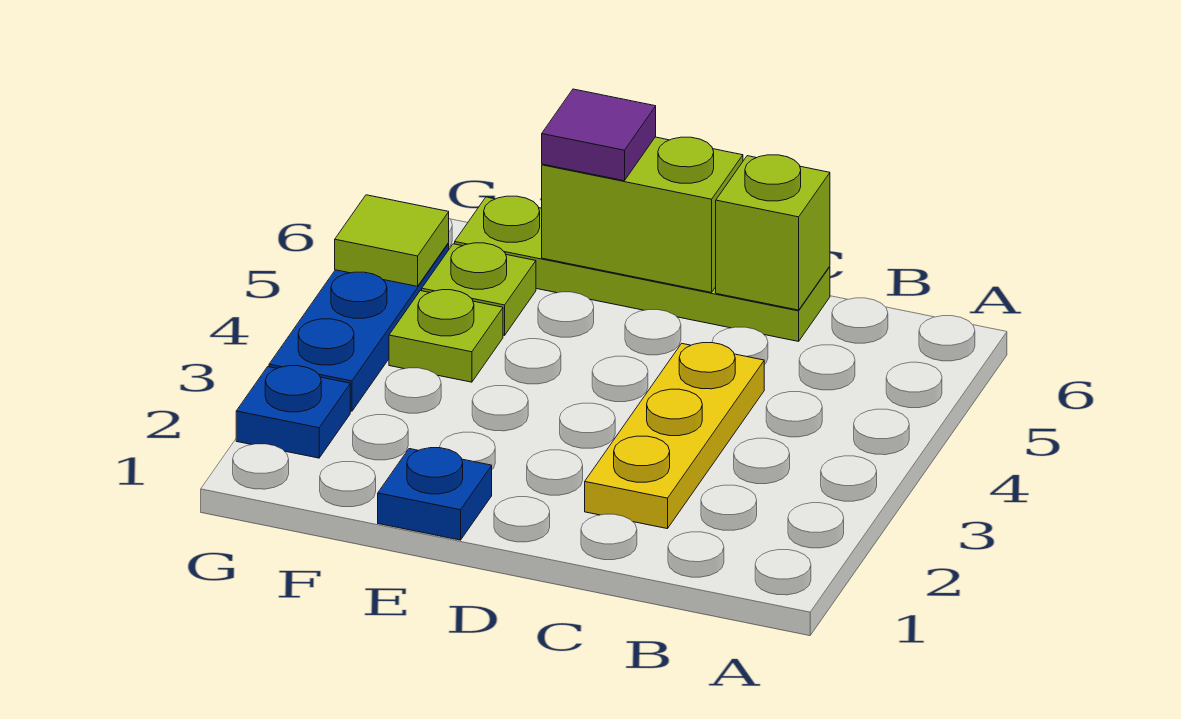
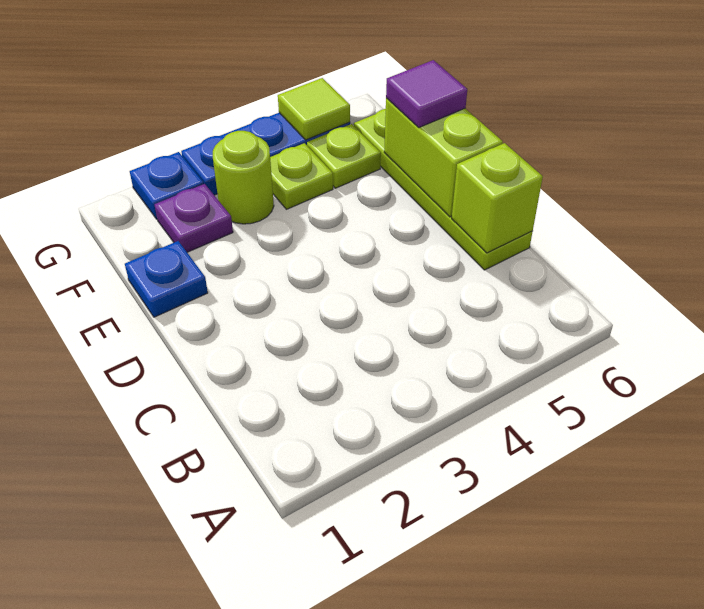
yellow plate C2:C4 level 1 -> none
none -> purple plate F2 level 1
none -> lime round brick F3 level 1

